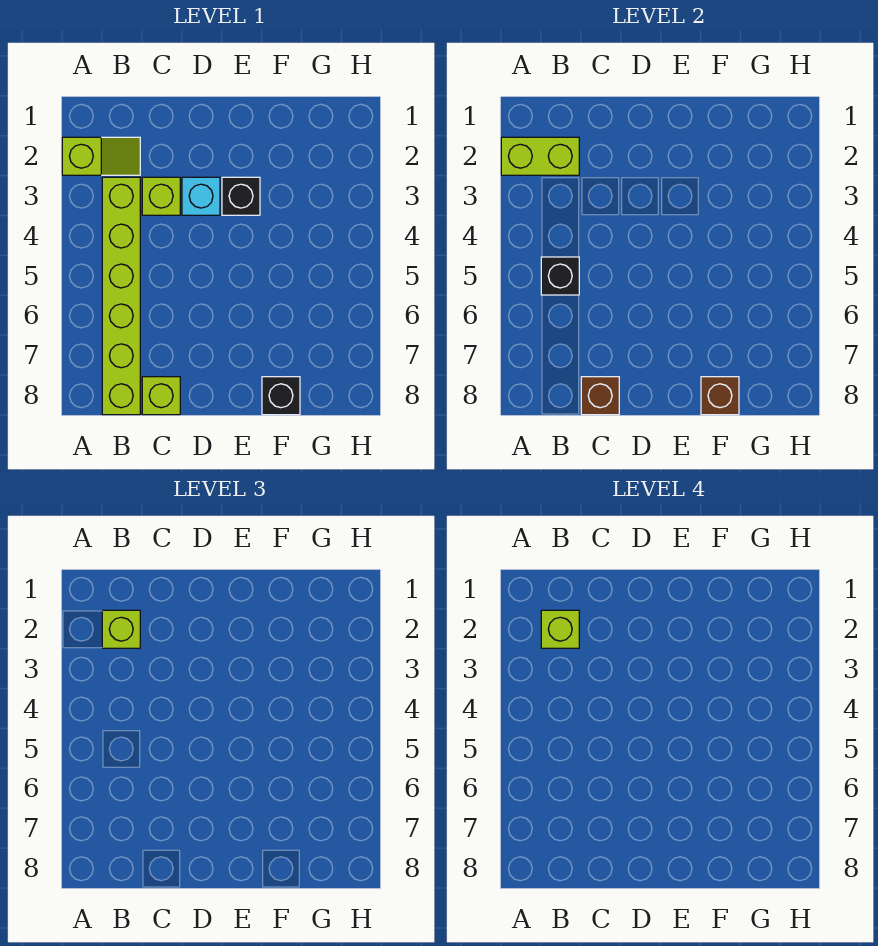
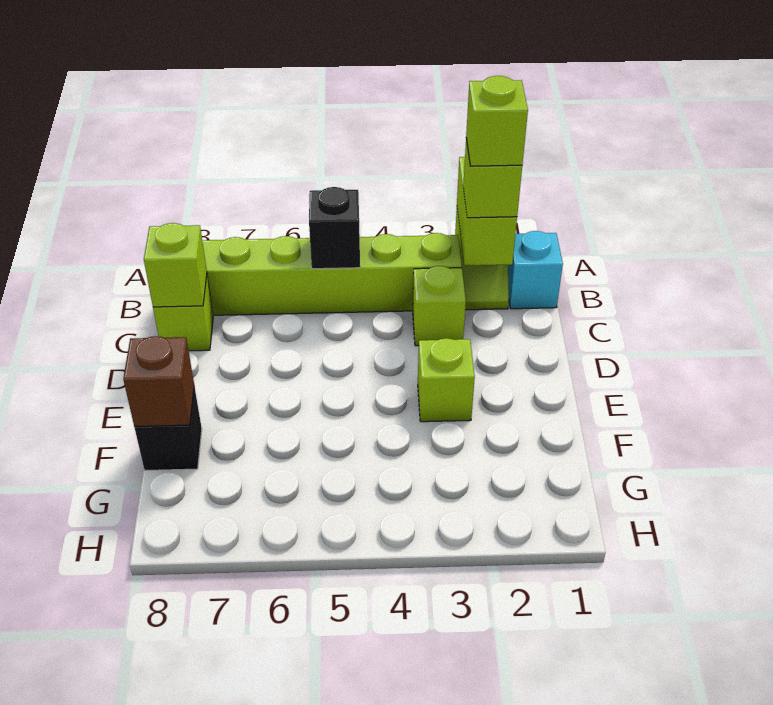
brown brick C8 level 2 -> lime brick C8 level 2
cyan brick D3 level 1 -> cyan brick B1 level 1
black brick E3 level 1 -> lime brick E3 level 1

